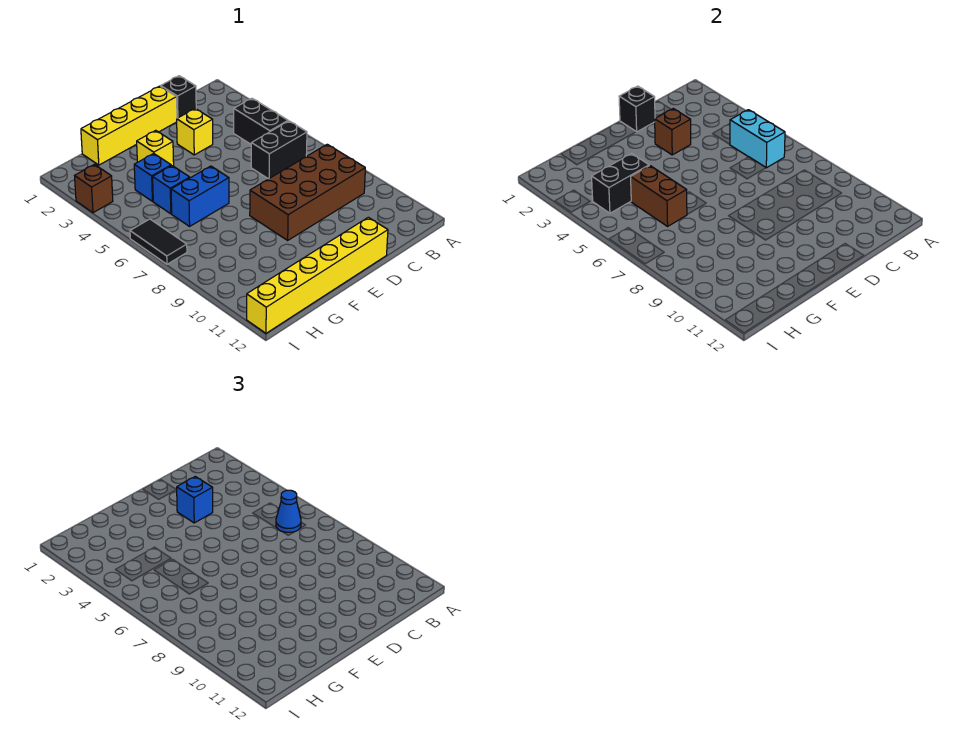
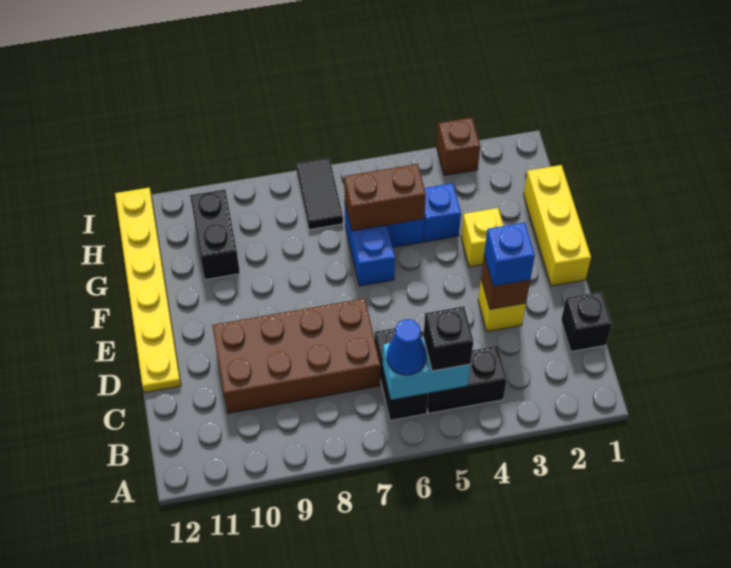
brown brick B8:E9 level 1 -> brown brick C7:D10 level 1
yellow brick D1:G1 level 1 -> yellow brick E1:G1 level 1
black brick D1 level 2 -> black brick B5 level 3
yellow brick D12:I12 level 1 -> yellow plate D12:I12 level 1
black brick G4:H4 level 2 -> black brick G10:H10 level 1
black tile I6:I7 level 1 -> black tile H7:I7 level 1

